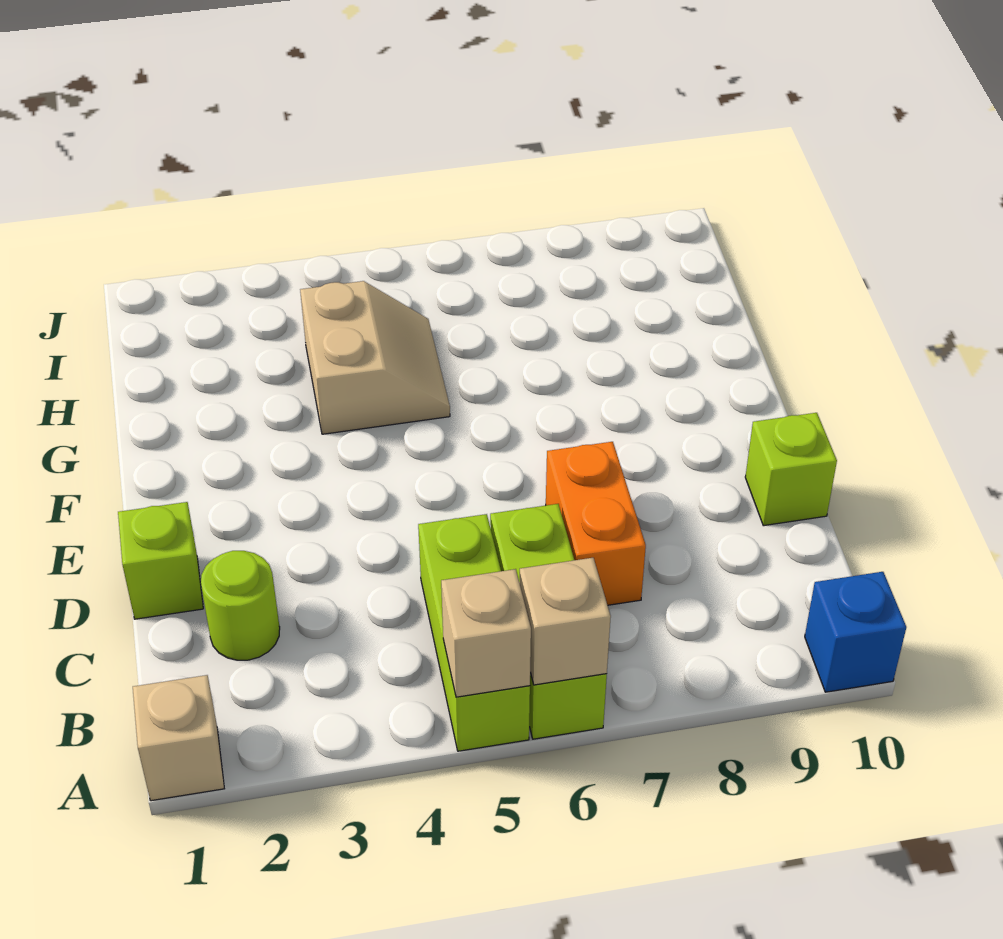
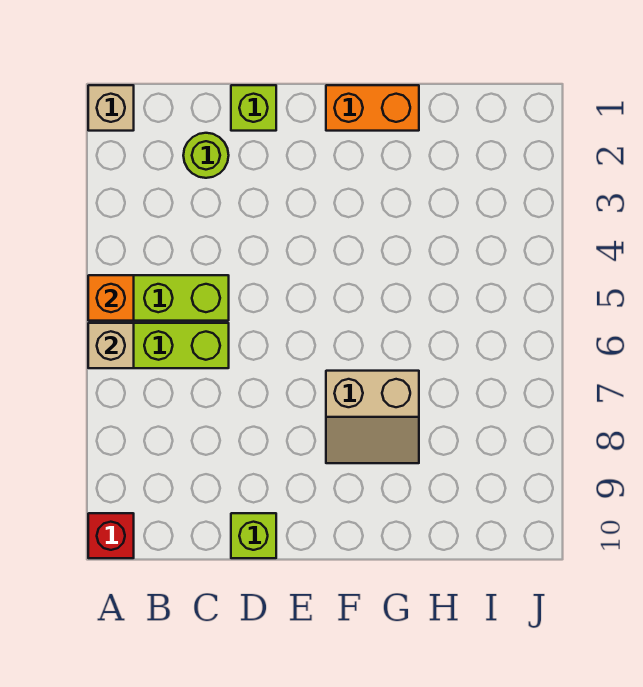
tan brick A5 level 2 -> orange brick A5 level 2
blue brick A10 level 1 -> red brick A10 level 1
orange brick C7:D7 level 1 -> orange brick F1:G1 level 1
tan slope G4:H5 level 1 top 4 -> tan slope F7:G8 level 1 top 7

